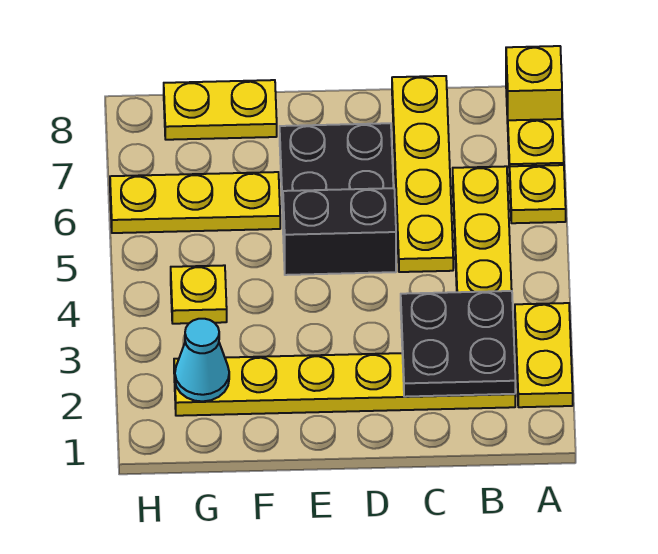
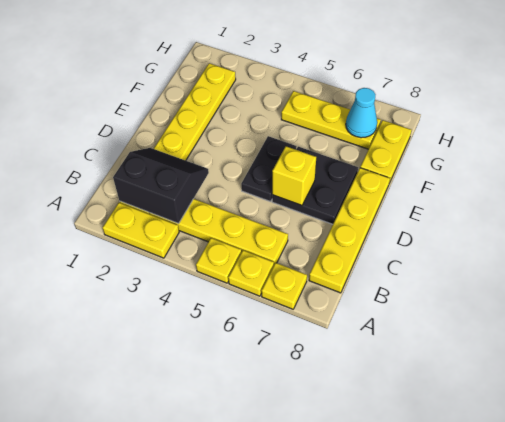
yellow brick A8 level 1 -> yellow brick D6 level 2
black plate B2:C3 level 2 -> black slope B2:C3 level 2 top B
yellow plate C5:C8 level 1 -> yellow plate B8:E8 level 1
black brick D5:E5 level 1 -> black plate D5:E5 level 1
yellow plate F6:H6 level 1 -> yellow plate G5:G7 level 1
cyan cone G2 level 2 -> cyan cone G7 level 2
yellow plate G4 level 1 -> yellow plate A5 level 1

